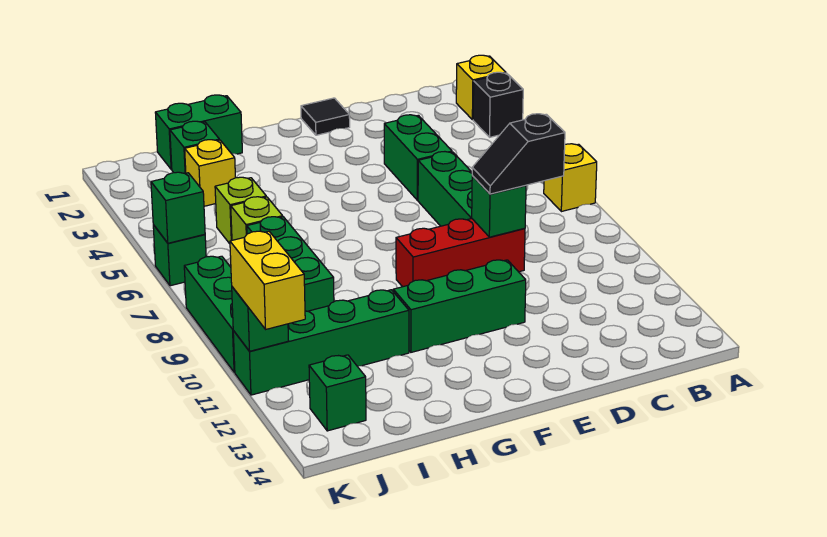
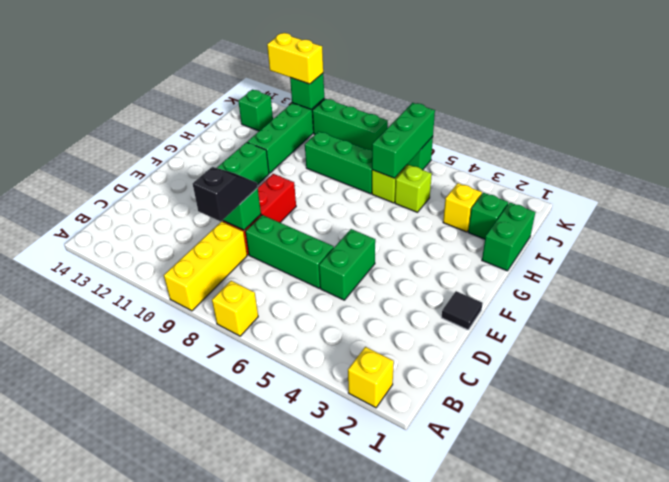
black brick A3 level 1 -> none
none -> yellow brick A9:C9 level 1
green brick D4:D5 level 1 -> green brick D5:E5 level 1
green brick K6 level 2 -> green brick I6:K6 level 2

